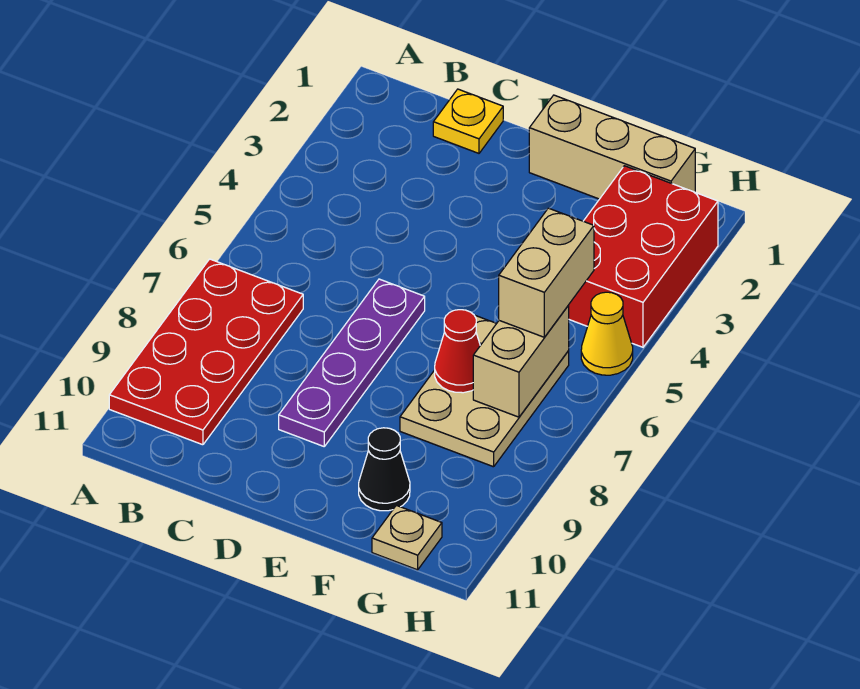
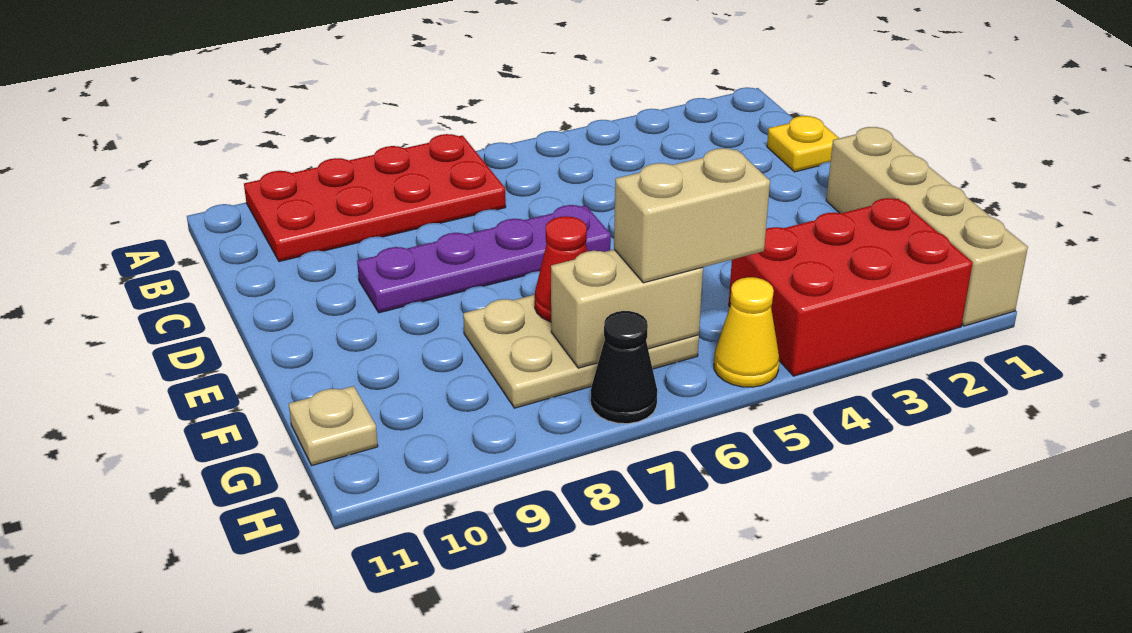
tan brick E1:G1 level 1 -> tan brick E1:H1 level 1
black cone F10 level 1 -> black cone H7 level 1

